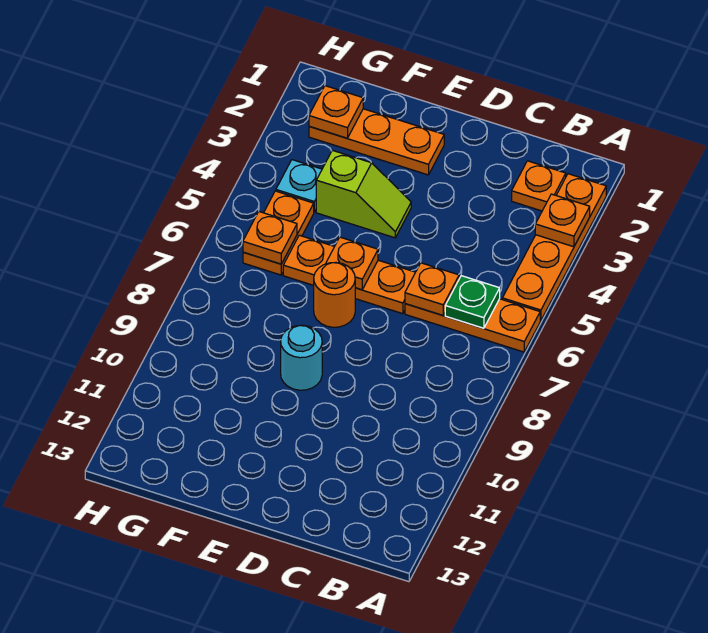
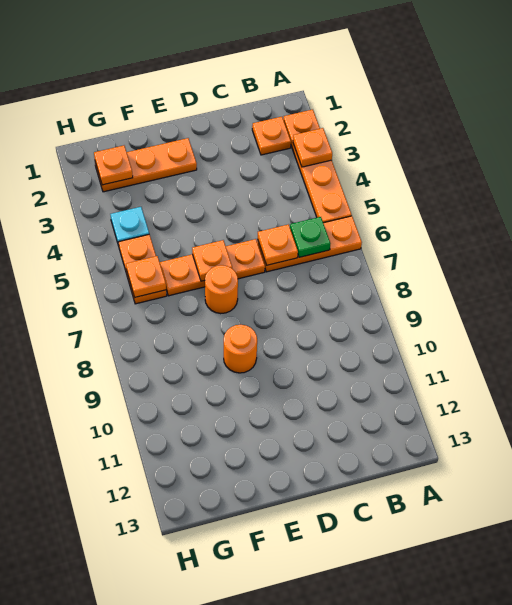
lime slope E4:F4 level 1 top F -> none
cyan round brick E9 level 1 -> orange round brick E9 level 1

